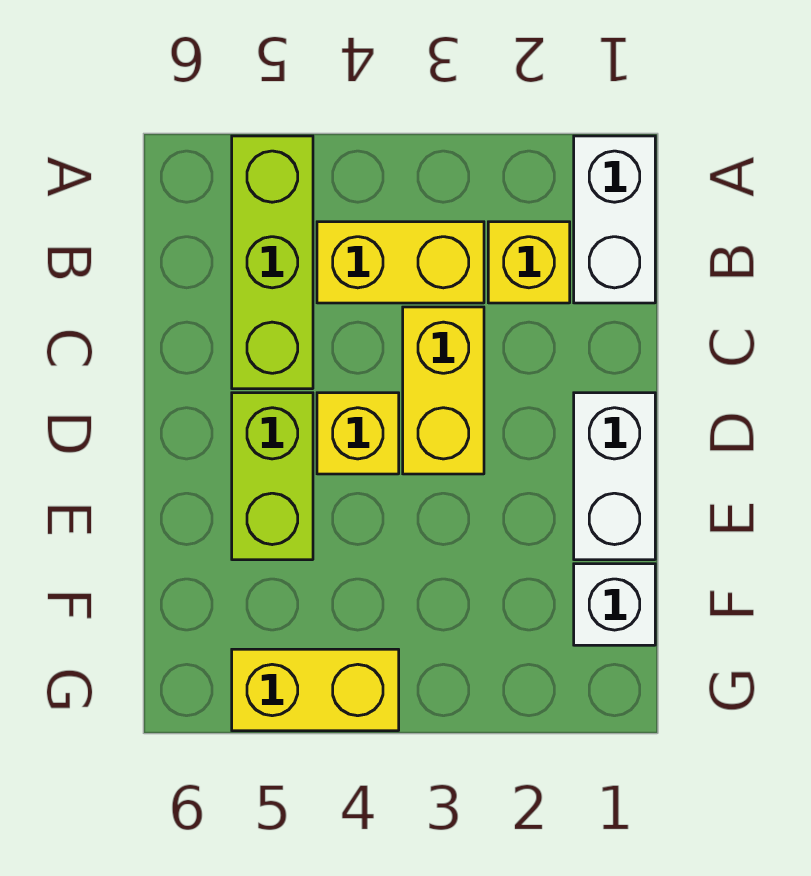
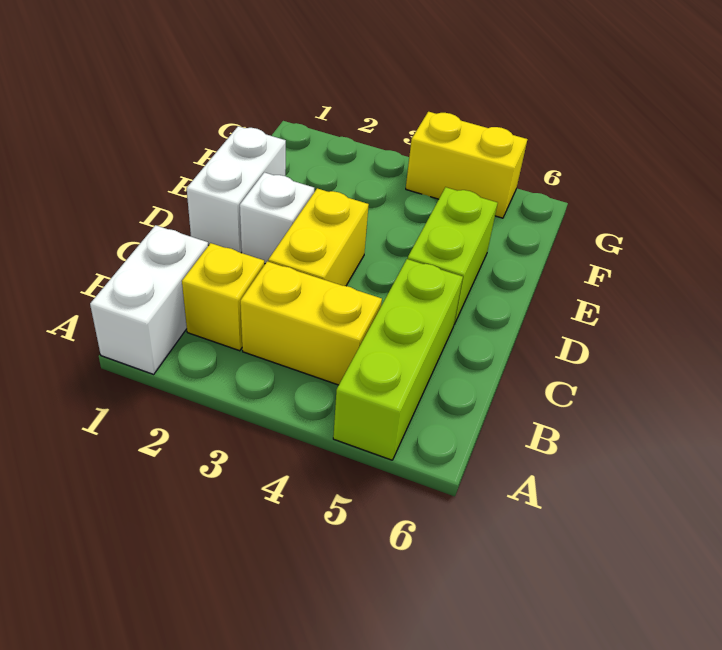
yellow brick D4 level 1 -> none
white brick F1 level 1 -> white brick D2 level 1

